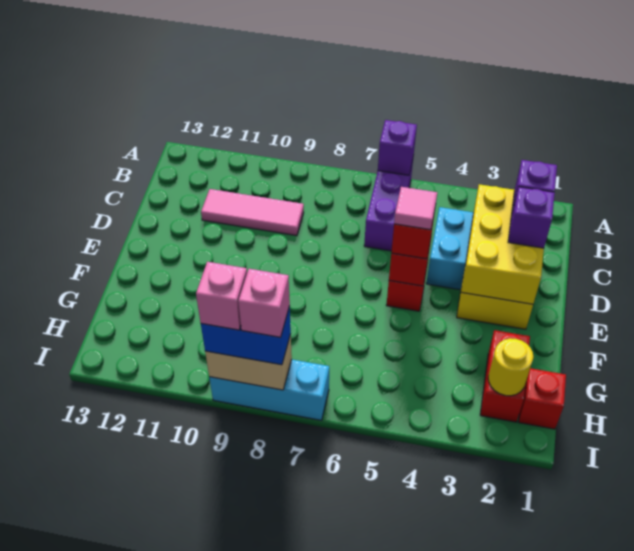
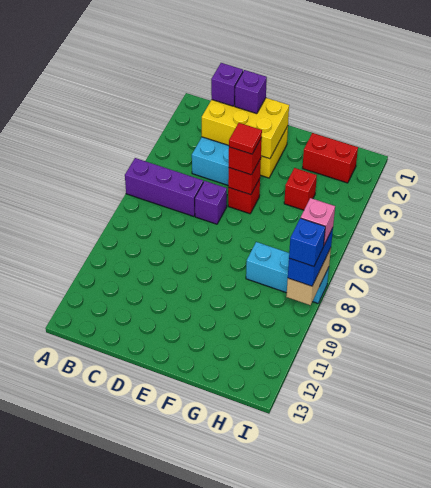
purple brick A6 level 2 -> purple brick D6 level 1
pink tile C9:C11 level 1 -> none
pink tile E5 level 4 -> red tile E5 level 4
red brick H1 level 1 -> red brick G4 level 1
yellow round brick H2 level 2 -> none
cyan brick I7:I9 level 1 -> cyan brick G8:I8 level 1
pink brick I9 level 4 -> blue brick I9 level 4

